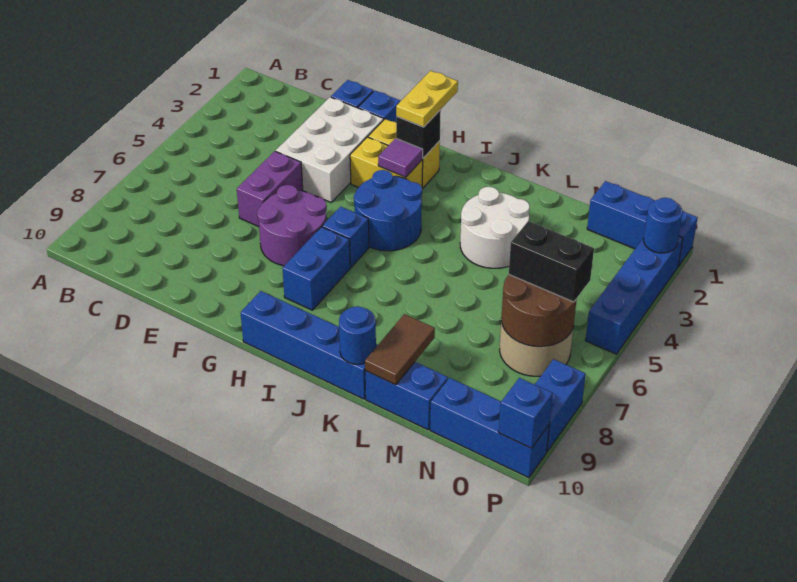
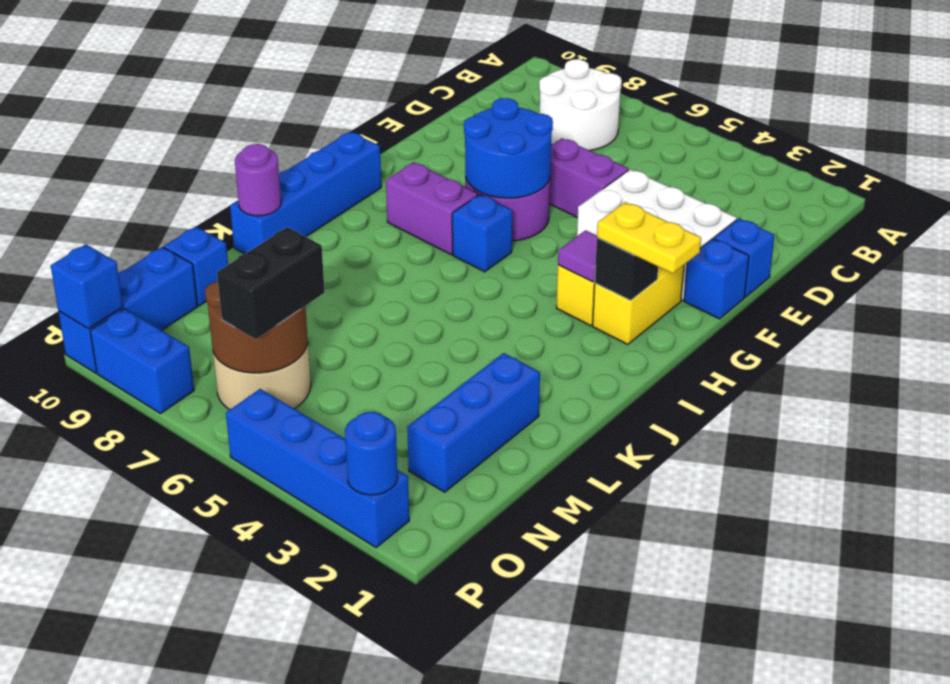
blue round brick H4:I5 level 1 -> blue round brick F6:G7 level 2
blue brick H7:H8 level 1 -> purple brick H7:H8 level 1
white round brick K3:L4 level 1 -> white round brick B7:C8 level 1
blue round brick K10 level 2 -> purple round brick K10 level 2
brown tile L9:L10 level 2 -> none
blue brick L10:M10 level 1 -> blue brick M10 level 1
blue brick N1:P1 level 1 -> blue brick L2:N2 level 1

